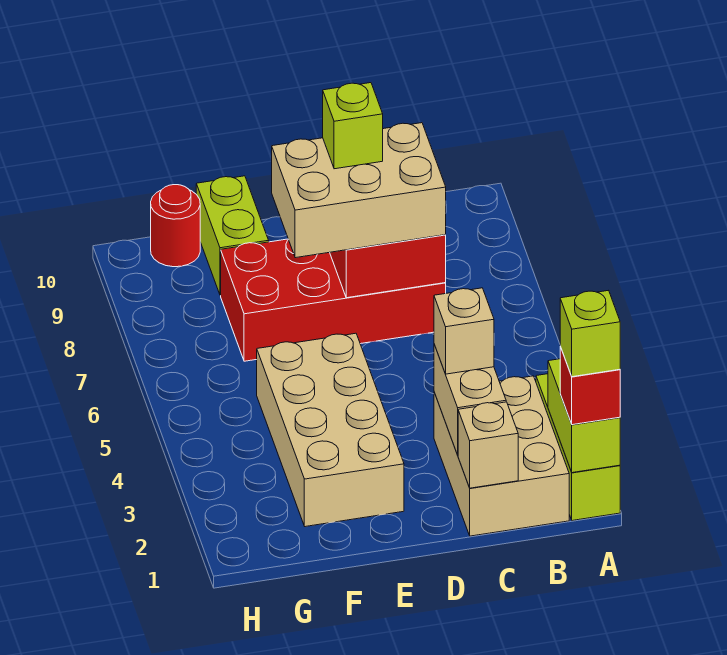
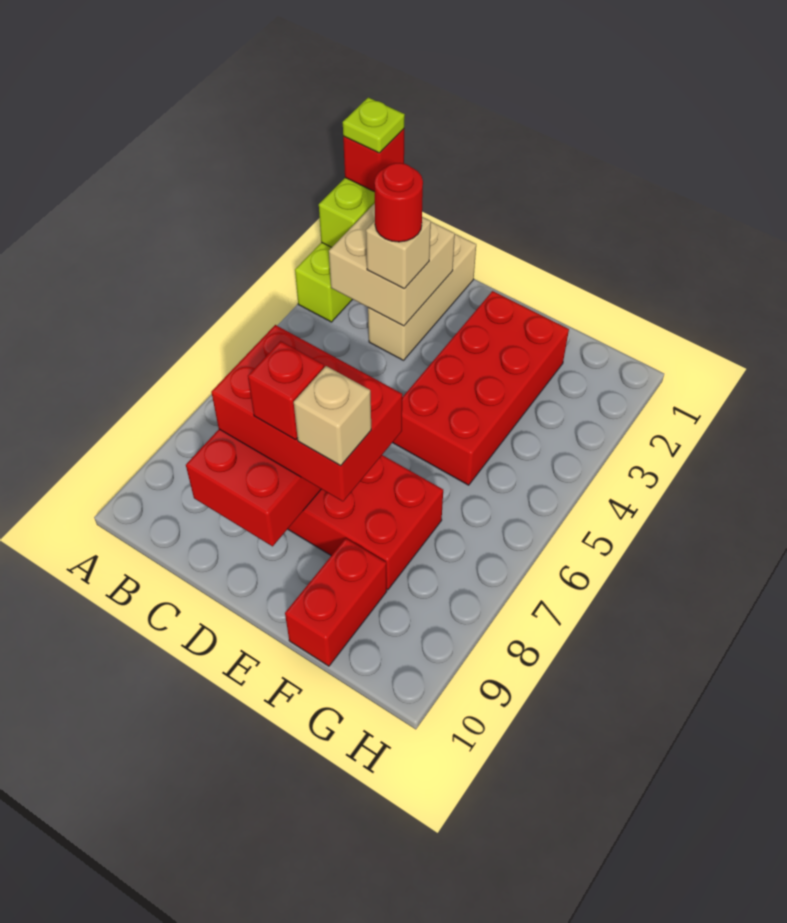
lime brick A1 level 4 -> lime plate A1 level 4
tan brick B1:C3 level 1 -> tan brick C1:C3 level 1
tan brick C1 level 2 -> tan brick E8 level 4
tan brick C2:C3 level 2 -> tan brick B2:C3 level 2
tan brick C7:E8 level 3 -> red brick C7:E8 level 3
lime brick D8 level 4 -> red brick D8 level 4
tan brick E2:F5 level 1 -> red brick E2:F5 level 1
lime brick F9:F10 level 1 -> red brick F9:F10 level 1
red round brick G10 level 1 -> red round brick C3 level 4

